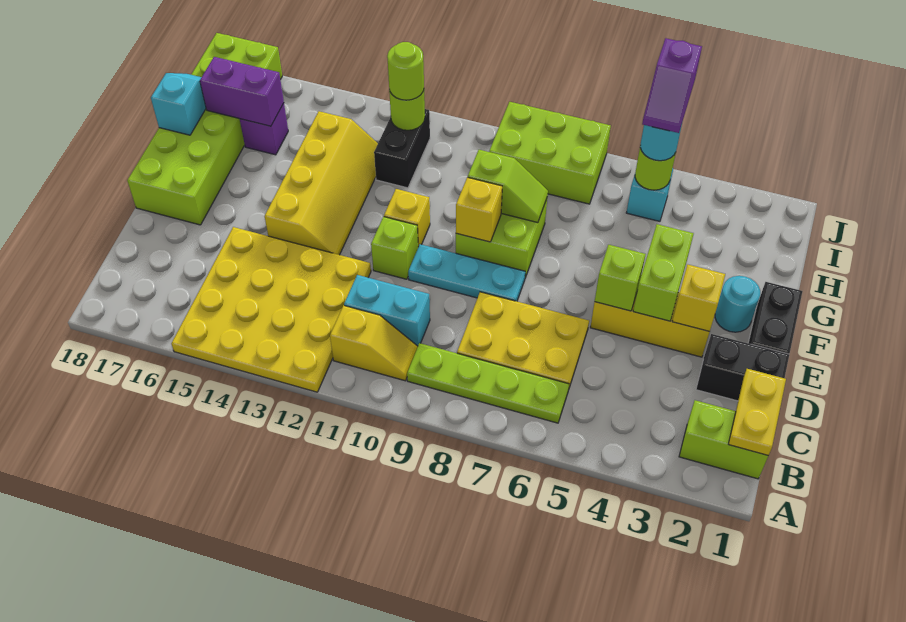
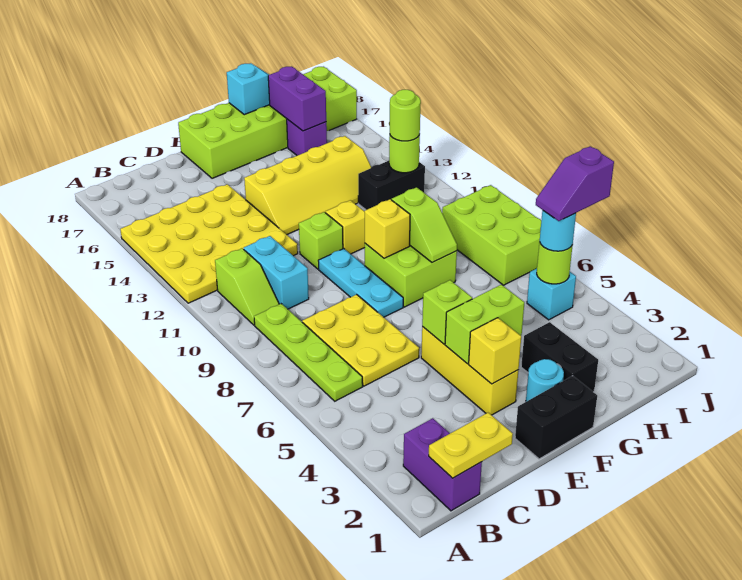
lime brick B1:B2 level 1 -> purple brick B1:B2 level 1
yellow slope B10:B11 level 1 top 11 -> lime slope B10:B11 level 1 top 11
black brick D1:D2 level 1 -> black brick G2:G3 level 1

